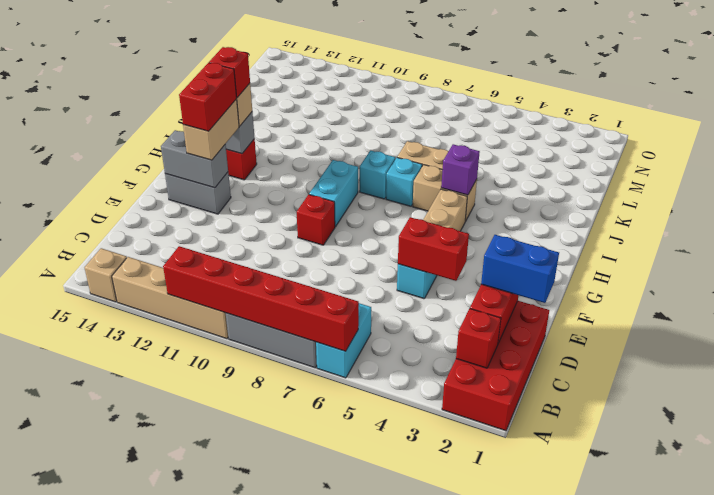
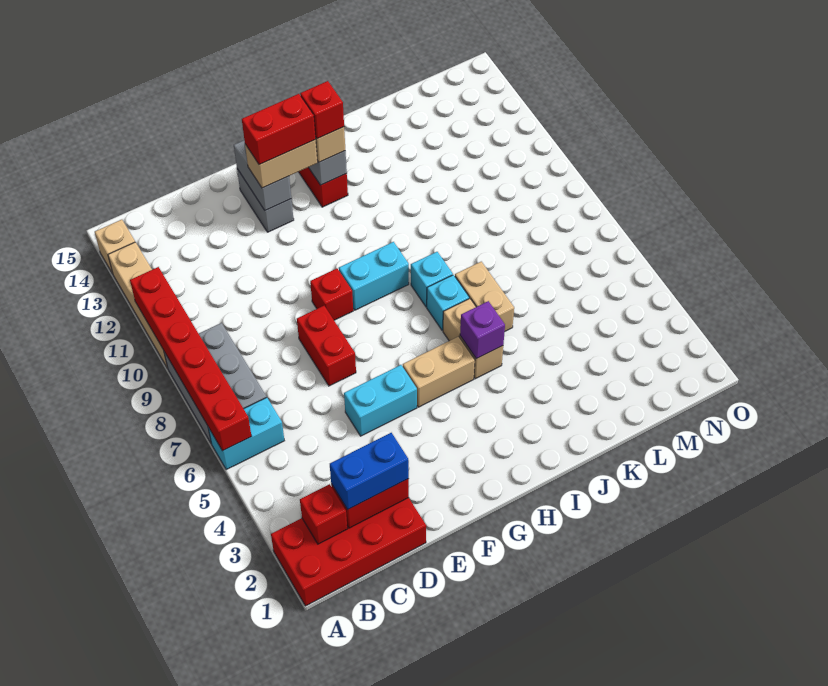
blue brick D1:D2 level 3 -> blue brick C2:D2 level 3
red brick E4:E5 level 2 -> red brick E7:E8 level 1

